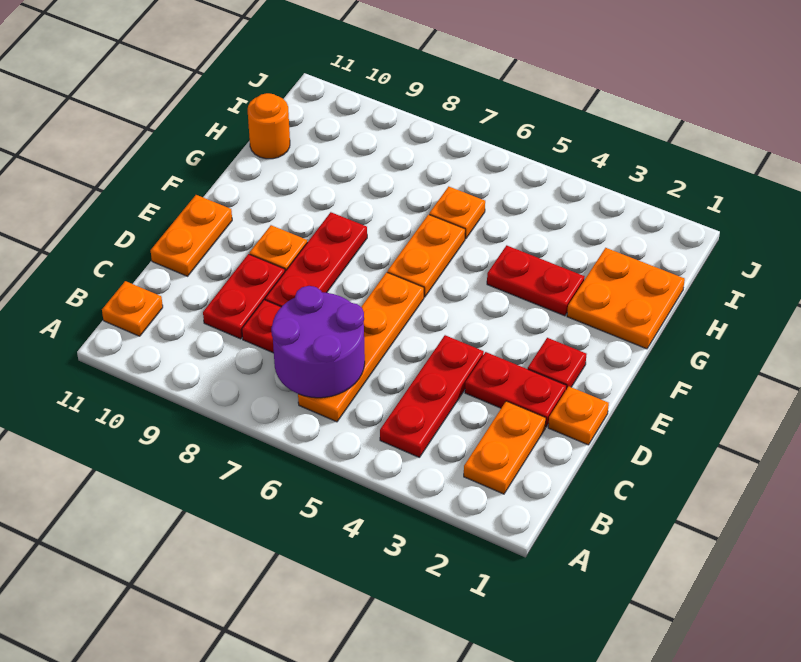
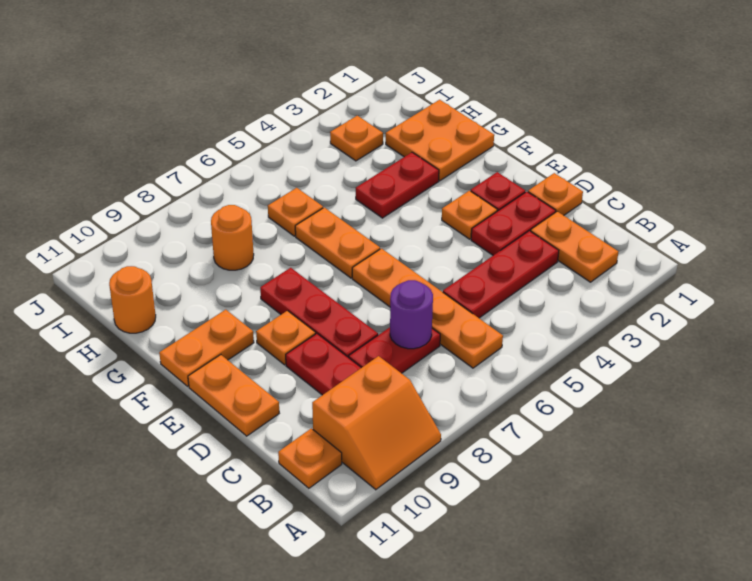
none -> orange slope A9:B10 level 1 top B
red plate B4:D4 level 1 -> red plate C3:C5 level 1
purple round brick B6:C7 level 2 -> purple round brick C7 level 2
none -> orange plate E3 level 1
none -> orange plate F10:F11 level 1
none -> orange round brick H8 level 1
none -> orange plate I3 level 1

